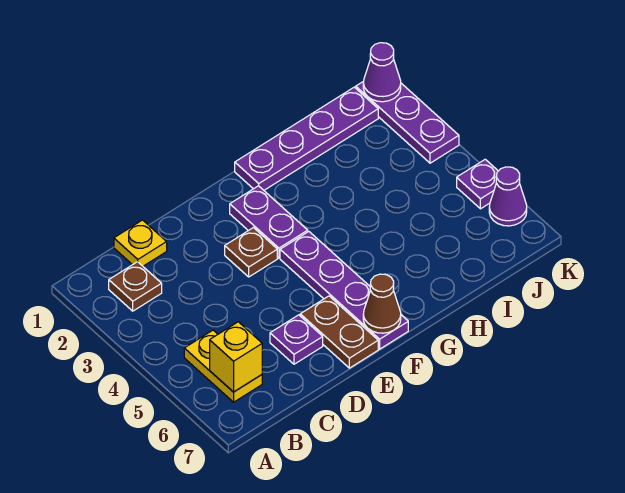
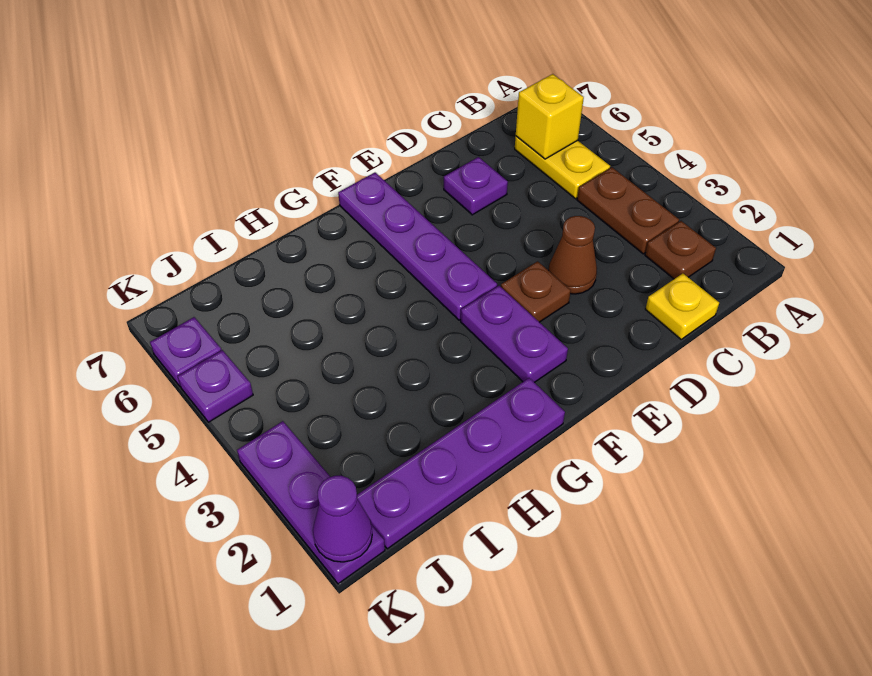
brown plate E6:E7 level 1 -> brown plate B3:B4 level 1
brown cone F7 level 2 -> brown cone D3 level 1
purple cone K6 level 1 -> purple plate K6 level 1

